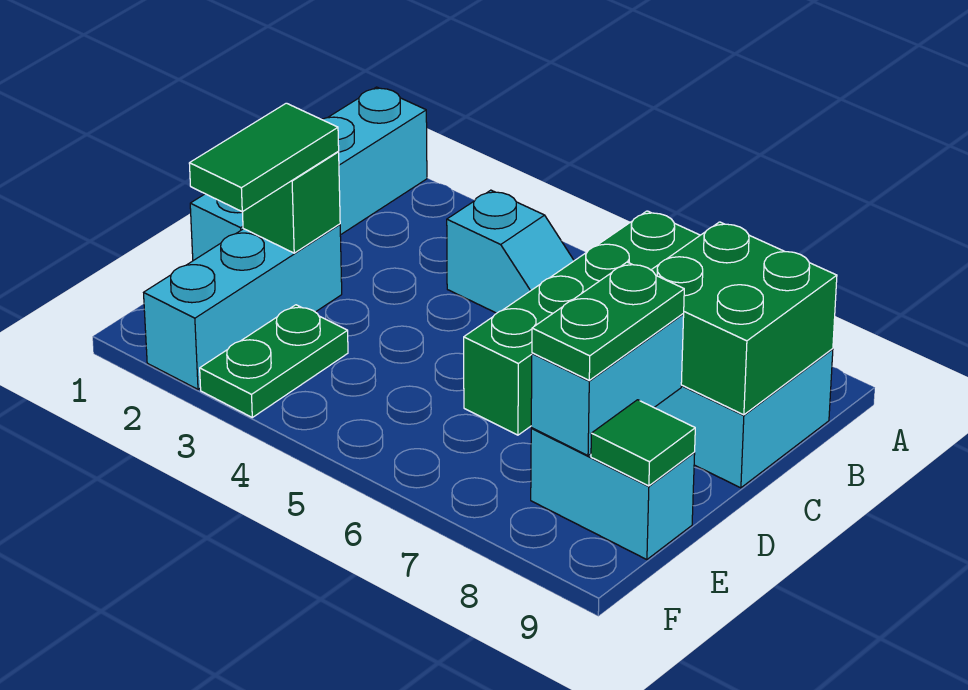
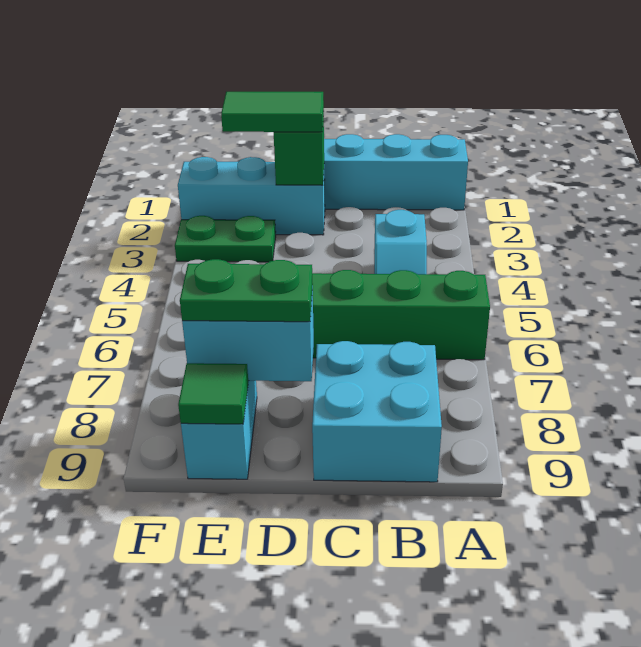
green brick B8:C9 level 2 -> none

